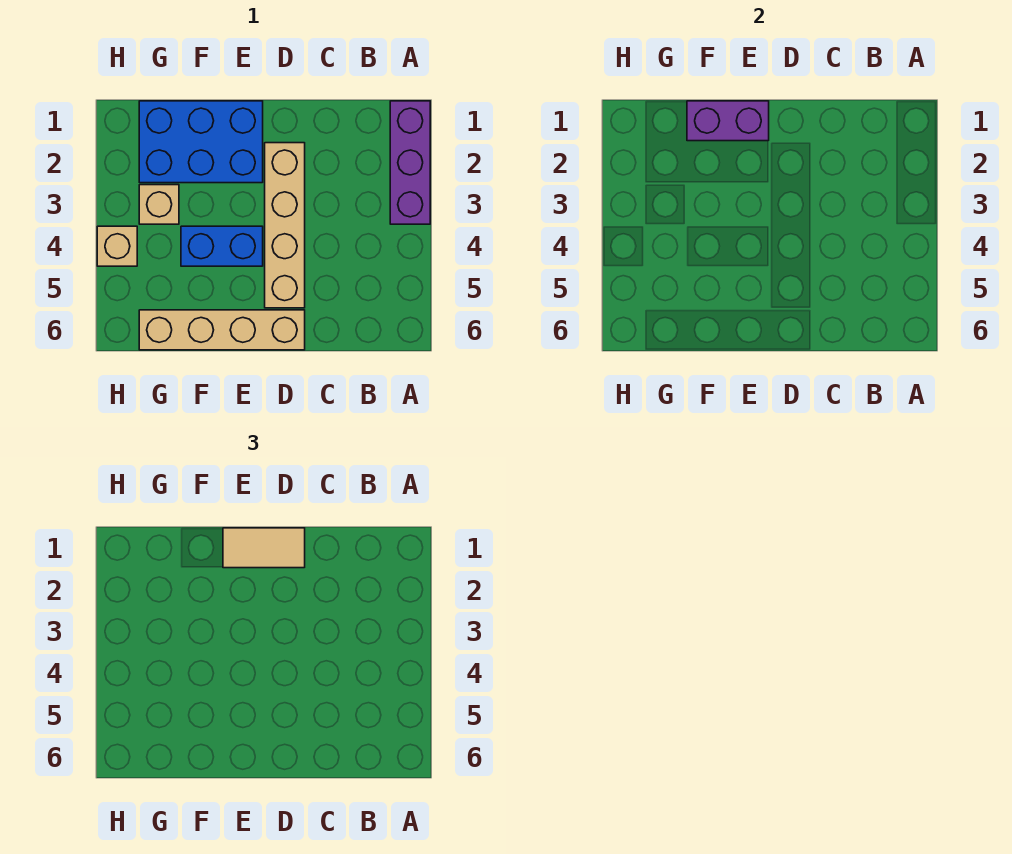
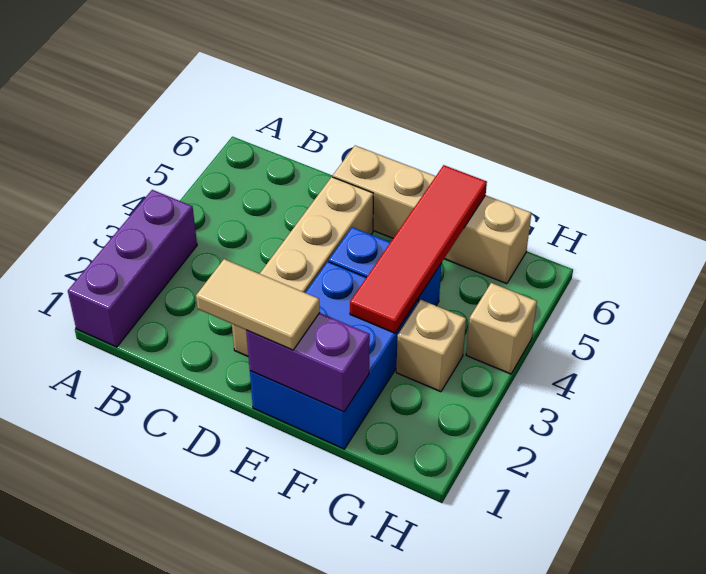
blue brick E1:G2 level 1 -> blue brick E1:F3 level 1
none -> red tile F3:F6 level 2

